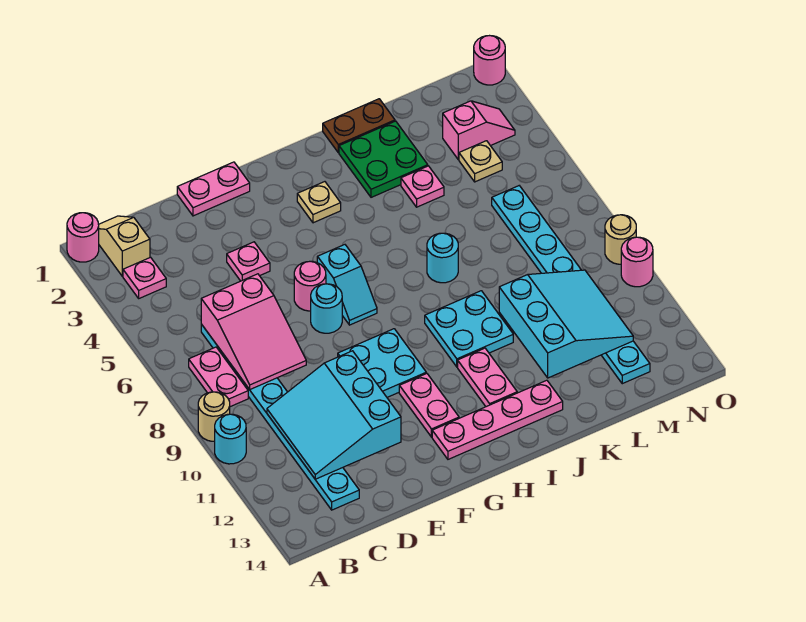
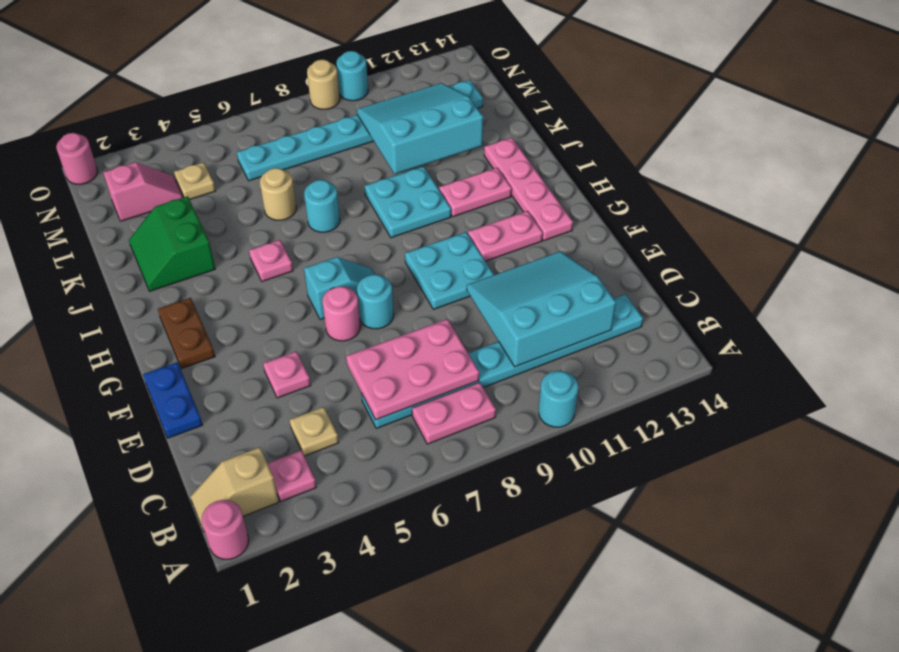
tan round brick A9 level 1 -> tan round brick K6 level 1
pink slope C6:D8 level 2 top 6 -> pink plate C6:D8 level 2
cyan slope C10:E12 level 2 top E -> cyan slope C10:E12 level 2 top C
pink plate E1:F1 level 1 -> blue plate E1:F1 level 1
tan plate H3 level 1 -> tan plate C4 level 1
brown plate J1:K1 level 1 -> brown plate G2:H2 level 1
green plate J2:K3 level 1 -> green slope J2:K3 level 1 top 3
pink plate K4 level 1 -> pink plate I5 level 1
pink slope M3:N3 level 1 top M -> pink slope M2:M3 level 1 top 2
pink round brick O10 level 1 -> cyan round brick O10 level 1

